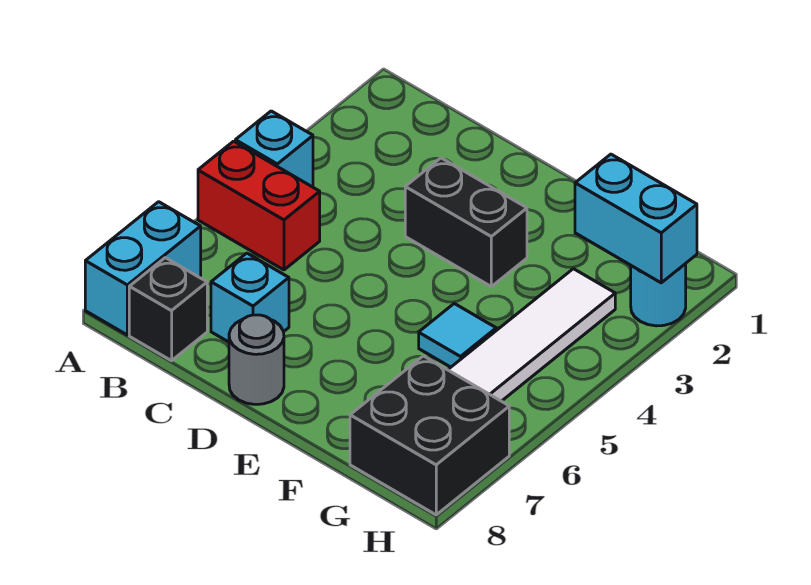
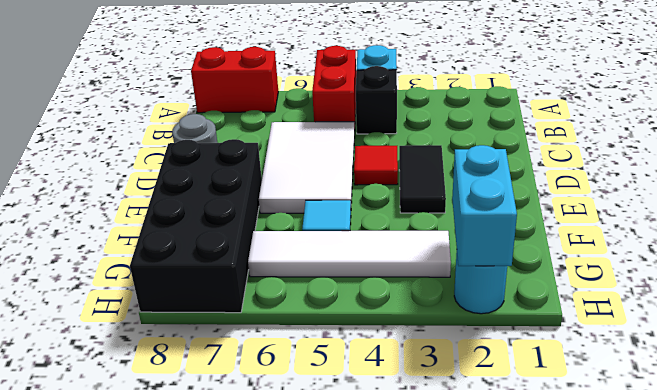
cyan brick A7:A8 level 1 -> red brick A7:A8 level 1
black brick B8 level 1 -> black brick B4 level 1
none -> white tile C5:E6 level 1
cyan brick C7 level 1 -> none
black brick D3:E3 level 1 -> black tile D3:E3 level 1
none -> red tile D4 level 1
black brick G7:H8 level 1 -> black brick E7:H8 level 1

